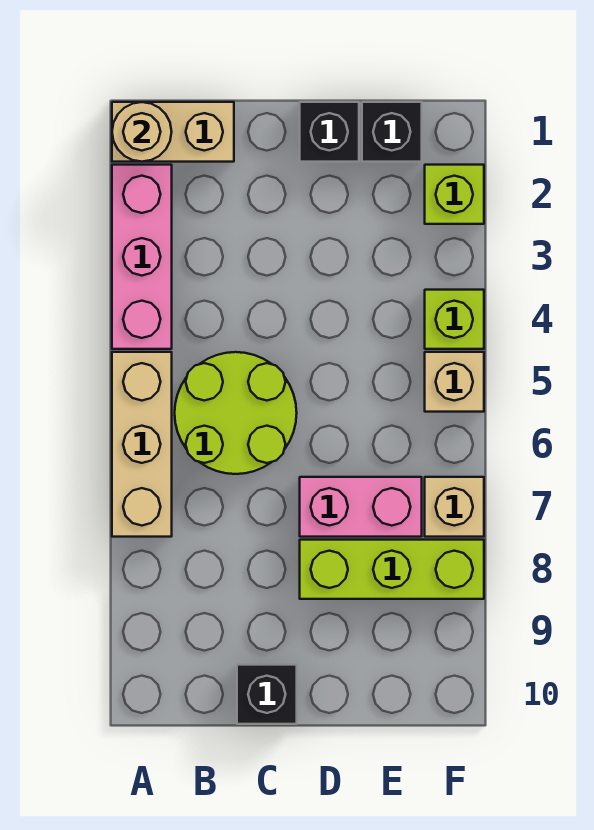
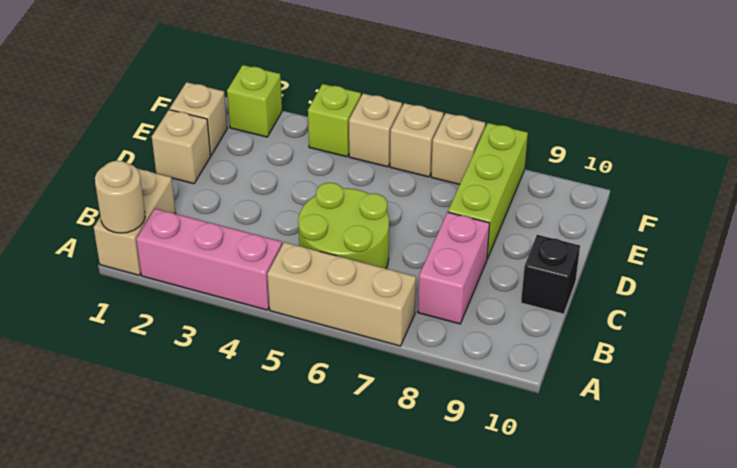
black brick D1 level 1 -> tan brick D1 level 1
pink brick D7:E7 level 1 -> pink brick B8:C8 level 1
black brick E1 level 1 -> tan brick E1 level 1
none -> tan brick F6 level 1

